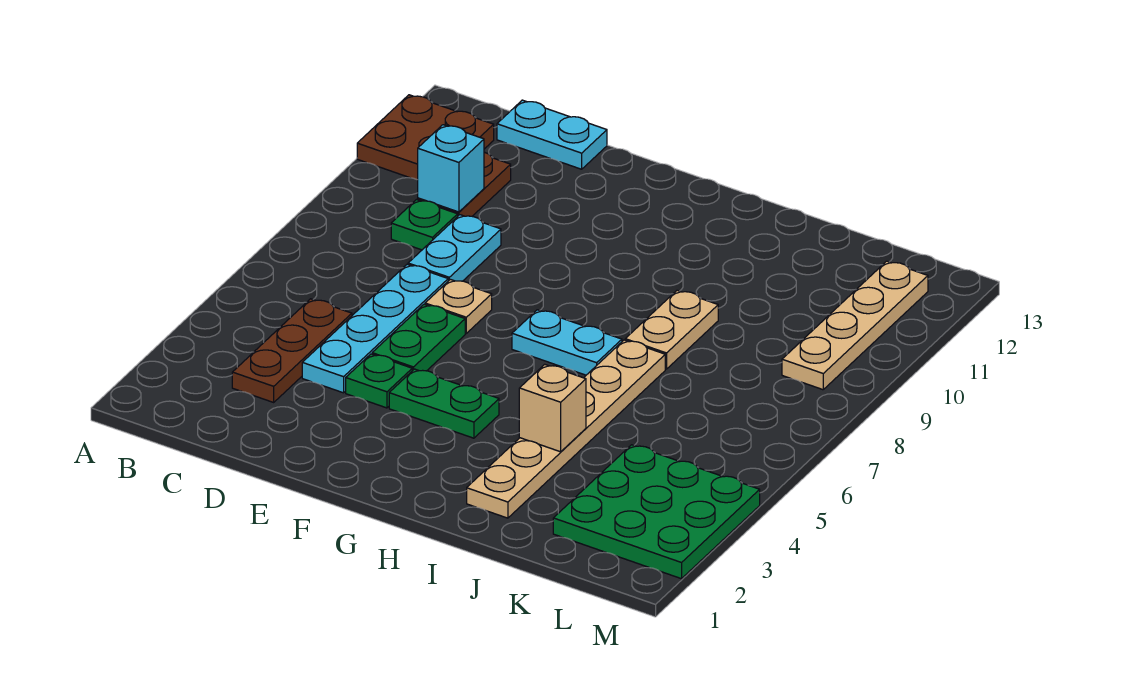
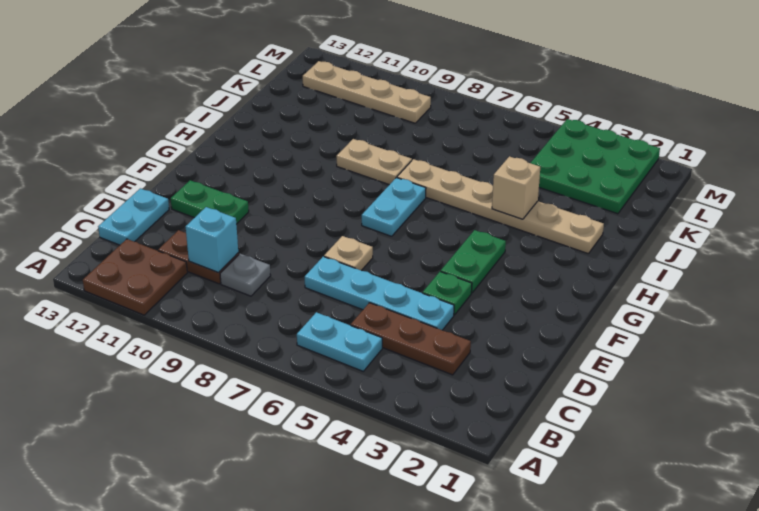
green plate C9 level 1 -> grey plate C9 level 1
cyan plate D8:D9 level 1 -> cyan plate B5:B6 level 1
green plate E5:E6 level 1 -> green plate E11:E12 level 1

